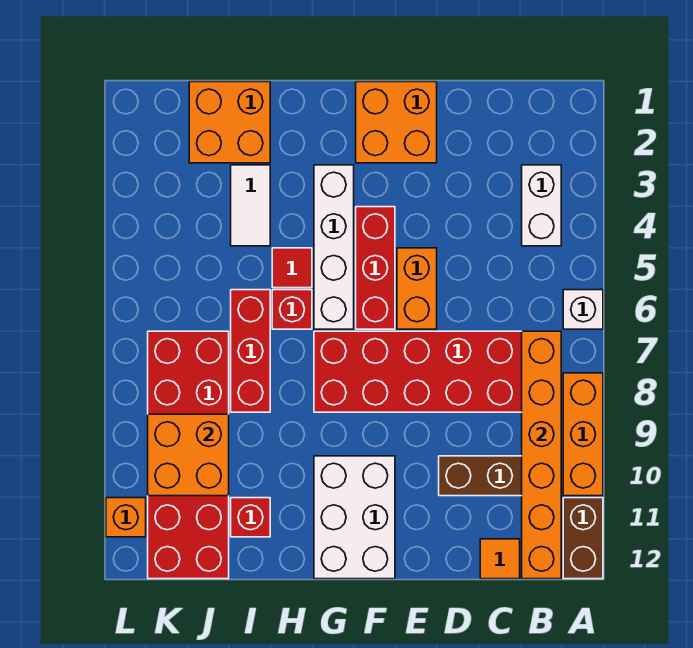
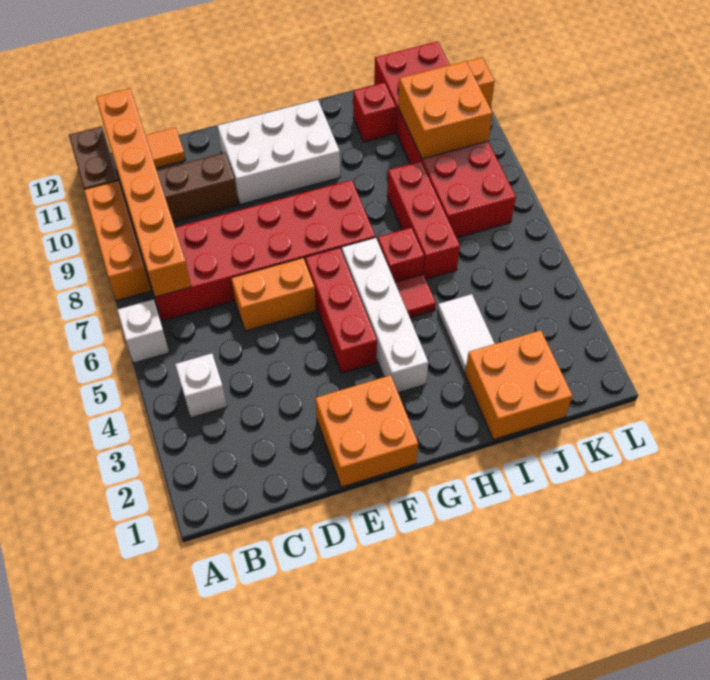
white brick B3:B4 level 1 -> white brick B4 level 1
orange brick E5:E6 level 1 -> orange brick D6:E6 level 1
white brick F10:G12 level 1 -> white brick E10:G11 level 1

